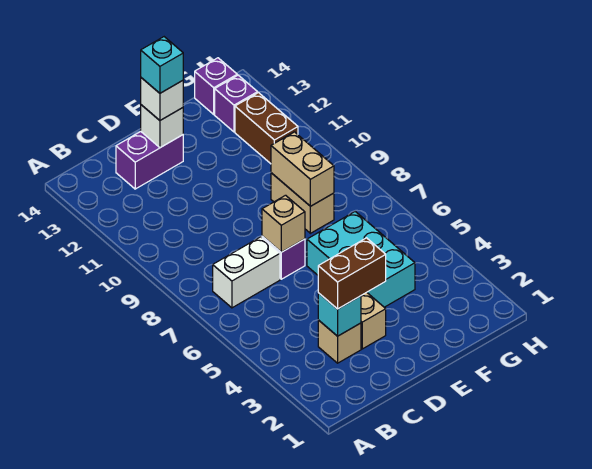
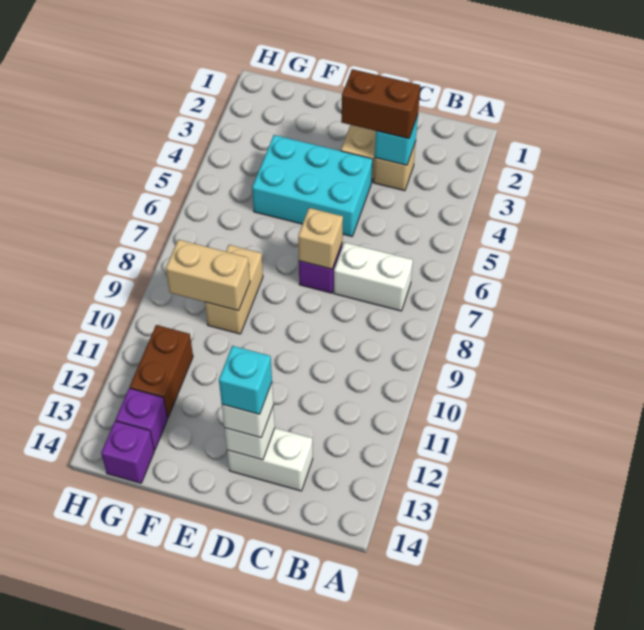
purple brick C13:D13 level 1 -> white brick C13:D13 level 1
cyan brick E4:F6 level 1 -> cyan brick D4:F5 level 1
tan brick F8:F9 level 2 -> tan brick F9:G9 level 2

